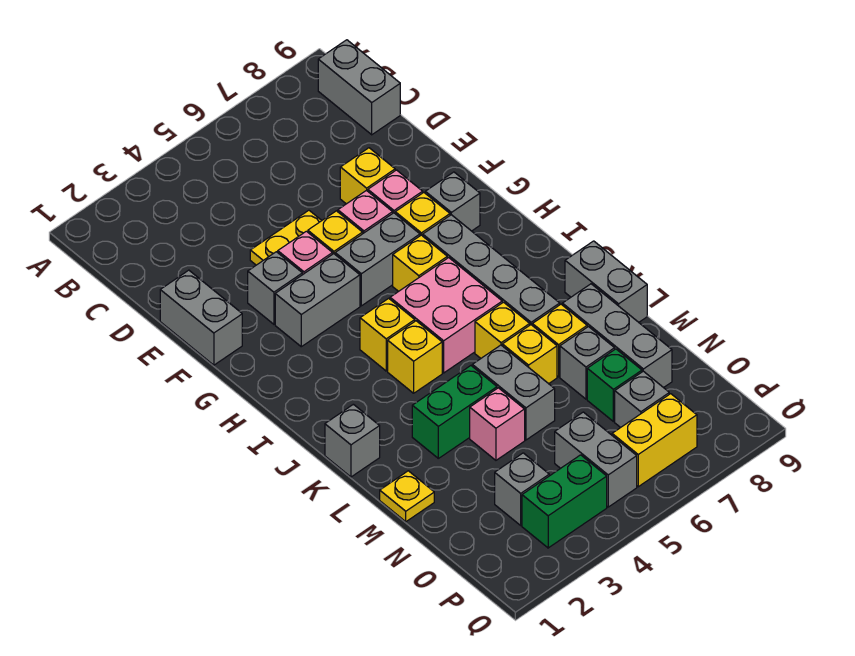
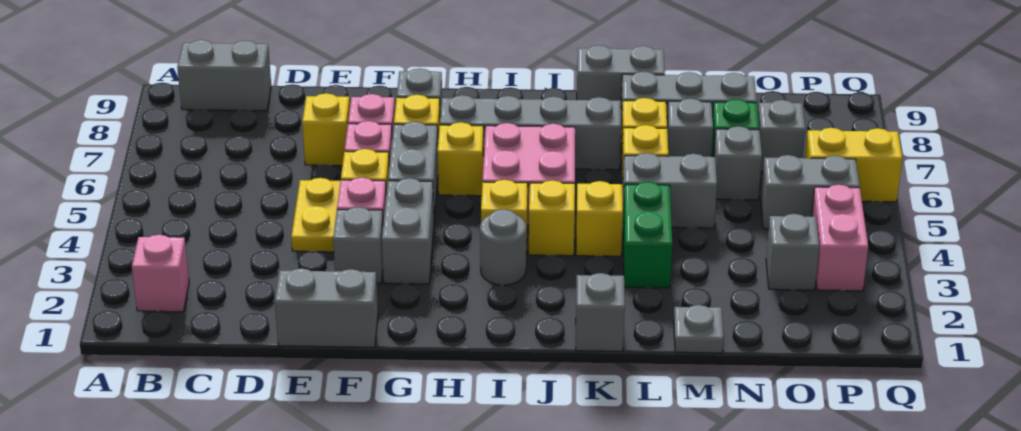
none -> grey round brick I3 level 1
yellow brick K6 level 1 -> yellow brick K4 level 1
yellow plate M1 level 1 -> grey plate M1 level 1
pink brick M4 level 1 -> pink brick B2 level 1
none -> grey brick N6 level 1
green brick P3:P4 level 1 -> pink brick P3:P4 level 1
yellow brick P6:P7 level 1 -> yellow brick P6:Q6 level 1

